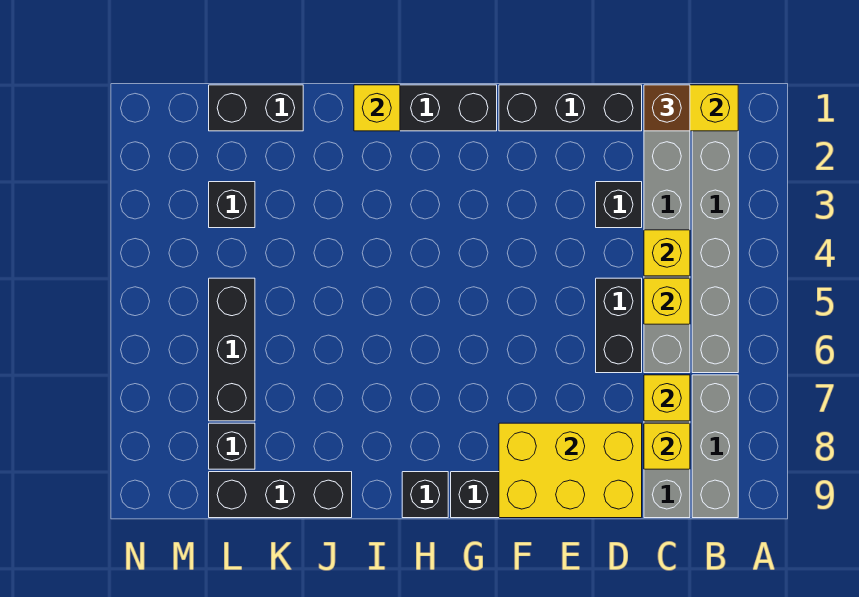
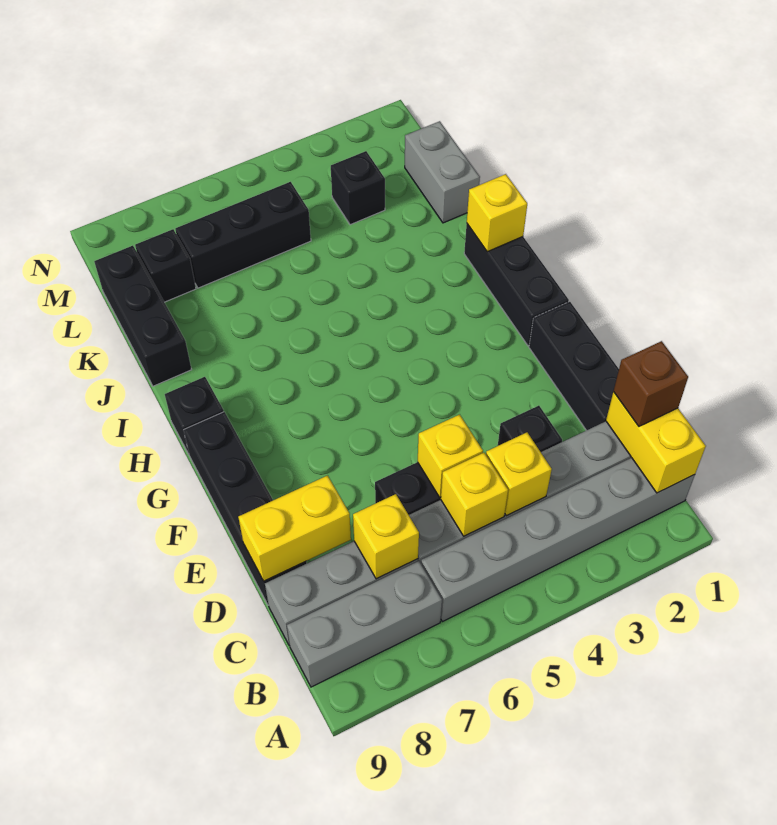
yellow brick C8 level 2 -> yellow brick D5 level 2
yellow brick D8:F9 level 2 -> yellow brick D8:D9 level 2
black brick K1:L1 level 1 -> grey brick K1:L1 level 1

